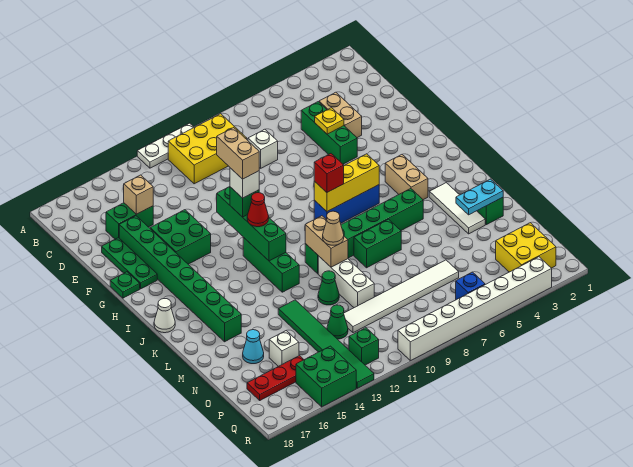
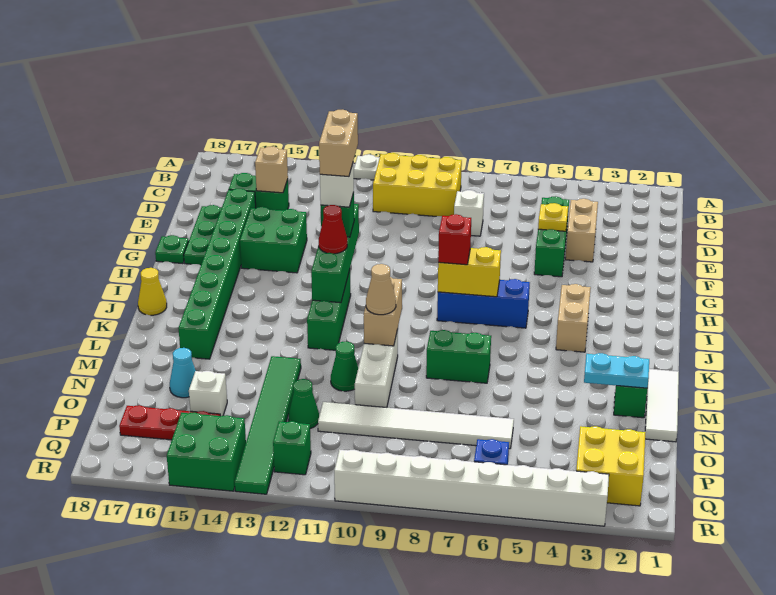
yellow brick I6:I8 level 2 -> yellow brick I7:I8 level 2
white cone J18 level 1 -> yellow cone J18 level 1
white tile K3:M3 level 1 -> white tile L1:N1 level 1
green brick K5:K10 level 1 -> none

